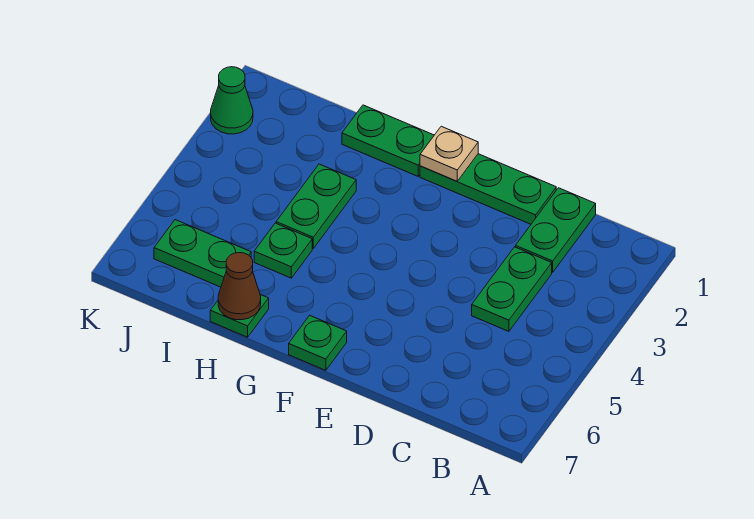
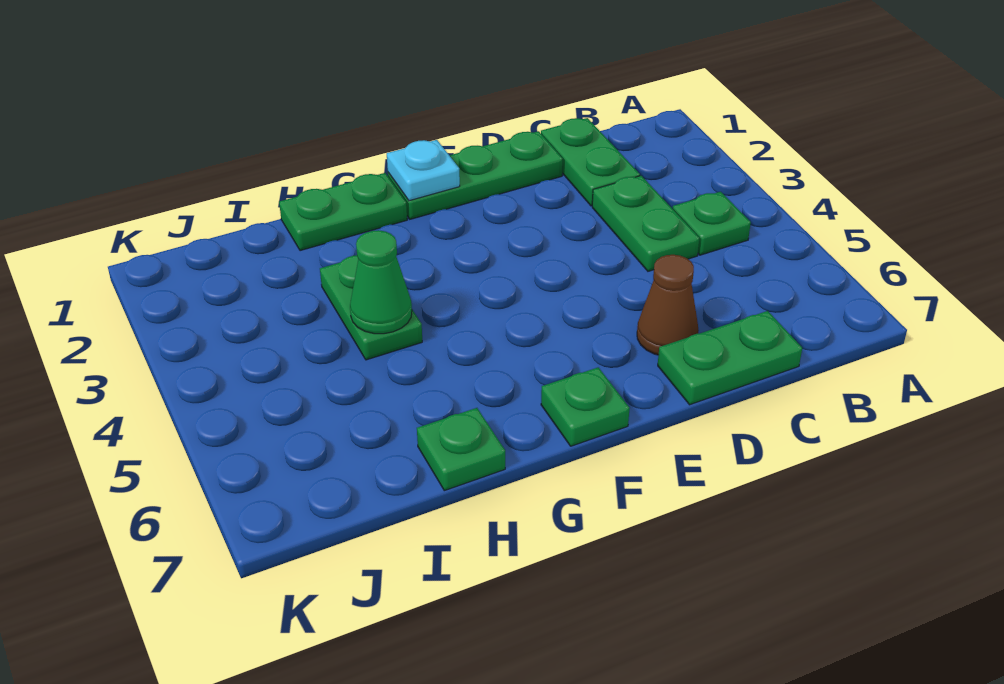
tan plate F1 level 2 -> cyan plate F1 level 2
green plate H5 level 1 -> green plate B4 level 1
brown cone H7 level 2 -> brown cone D6 level 1
green plate I6:J6 level 1 -> green plate C7:D7 level 1
green cone K2 level 1 -> green cone H4 level 2

